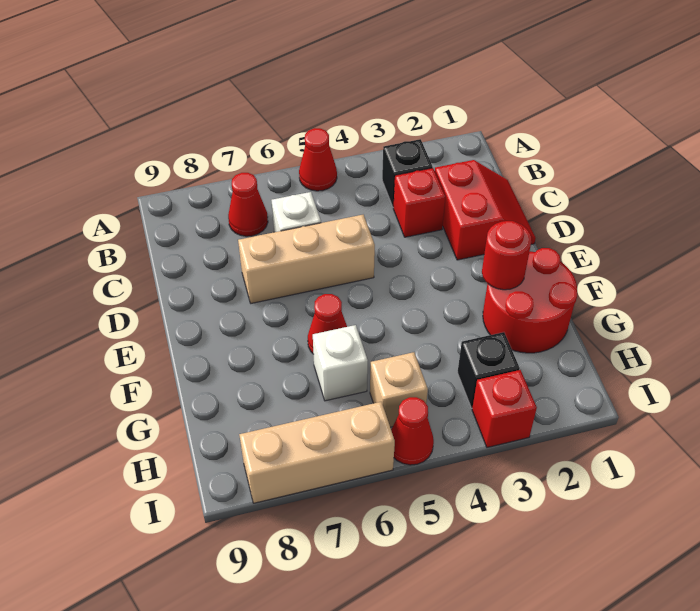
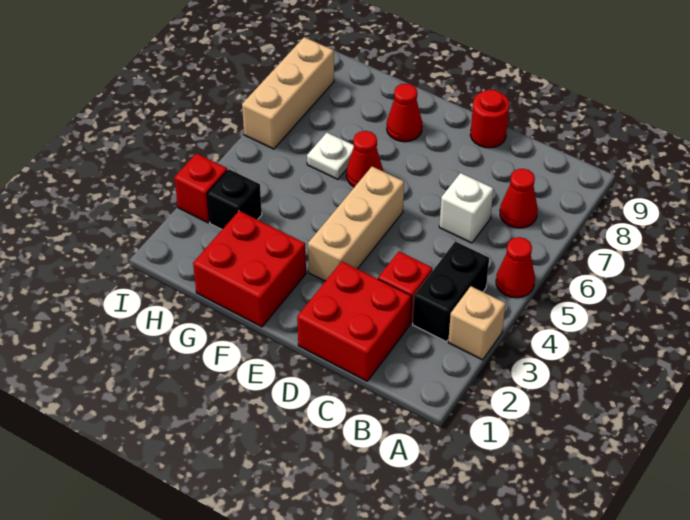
black brick B3 level 1 -> black brick B3:B4 level 1
red slope C1:D2 level 1 top 2 -> red brick C1:D2 level 1
tan brick D5:D7 level 1 -> tan brick E3:E5 level 1
red round brick F1:G2 level 1 -> red brick F1:G2 level 1
red round brick F2 level 2 -> red round brick D9 level 1
white brick G6 level 1 -> white plate G6 level 1
tan brick H5 level 1 -> tan brick A3 level 1
red cone I5 level 1 -> red cone F8 level 1

